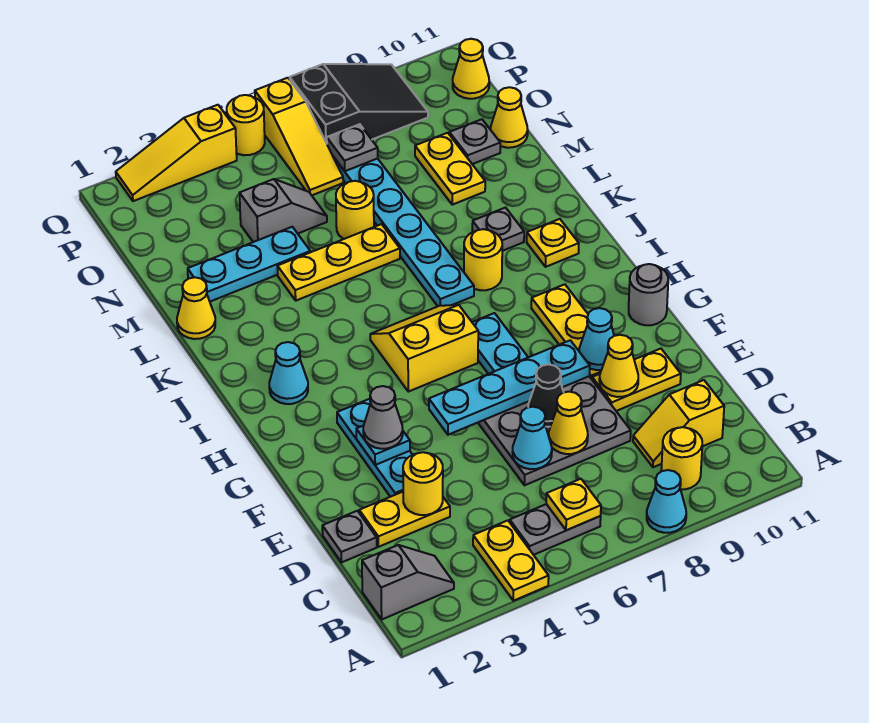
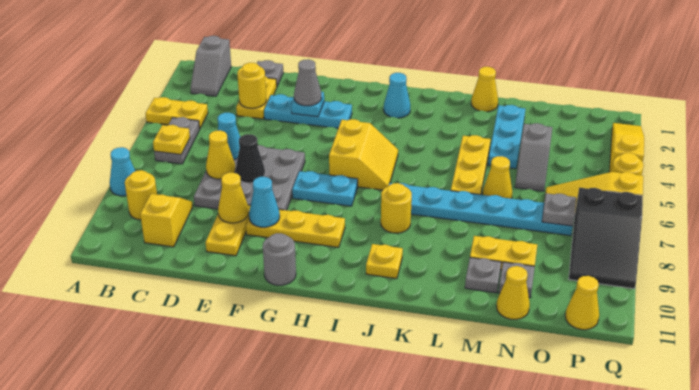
cyan plate F5:F8 level 2 -> none
grey plate K9 level 1 -> grey plate M10 level 1
yellow round brick M6 level 1 -> yellow cone M6 level 1

